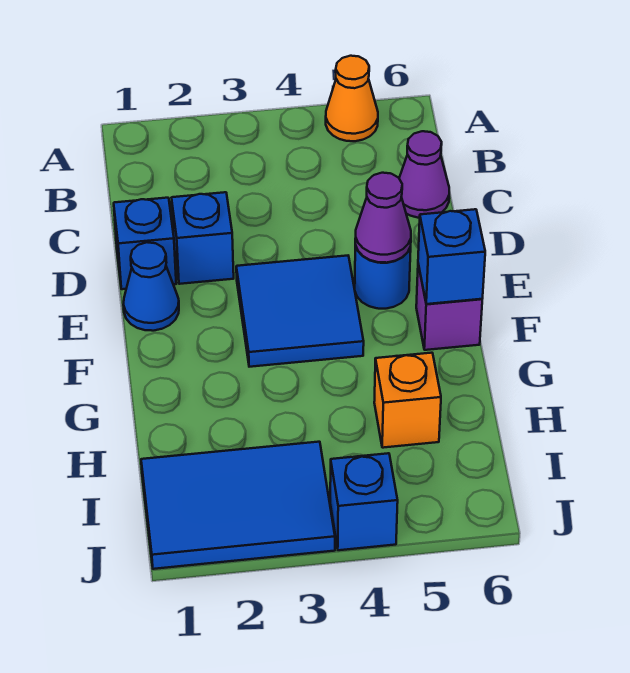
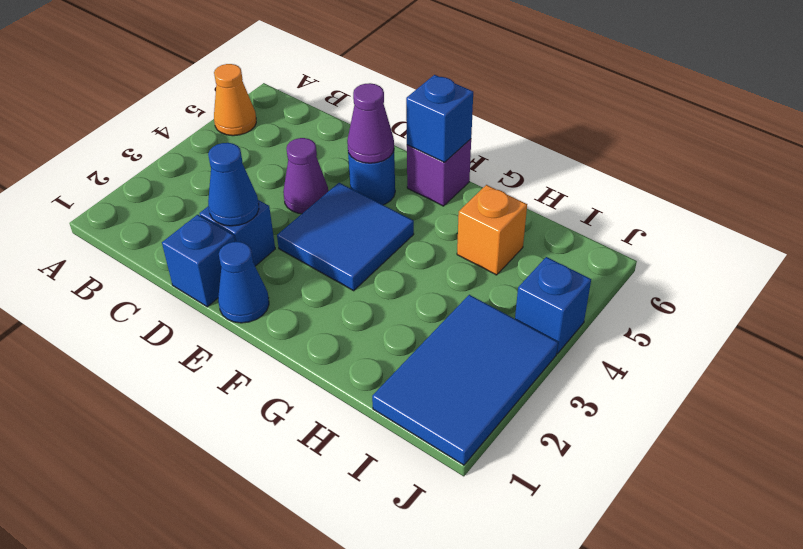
purple cone C6 level 1 -> purple cone D4 level 1
none -> blue cone D2 level 2

